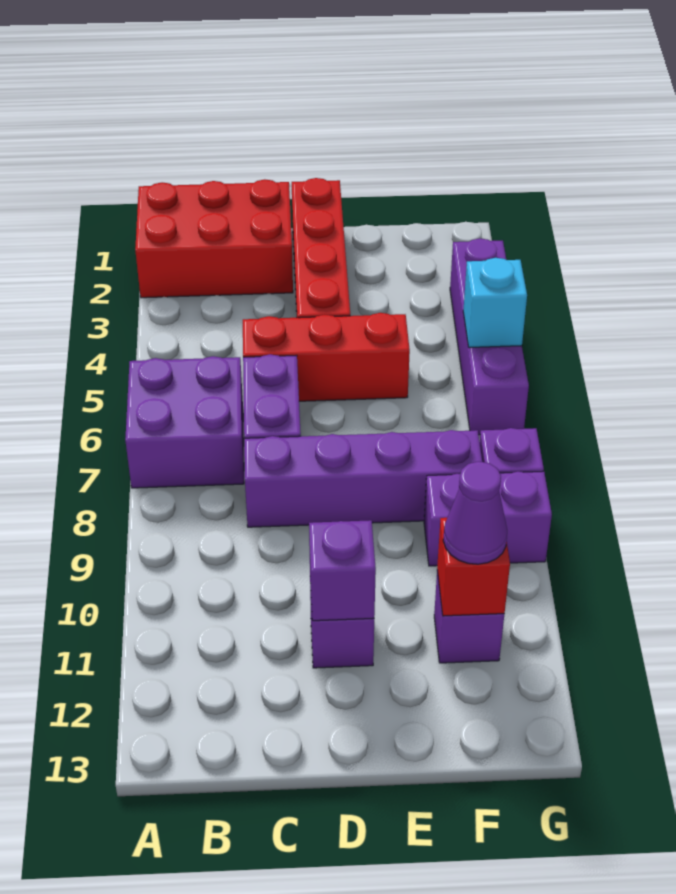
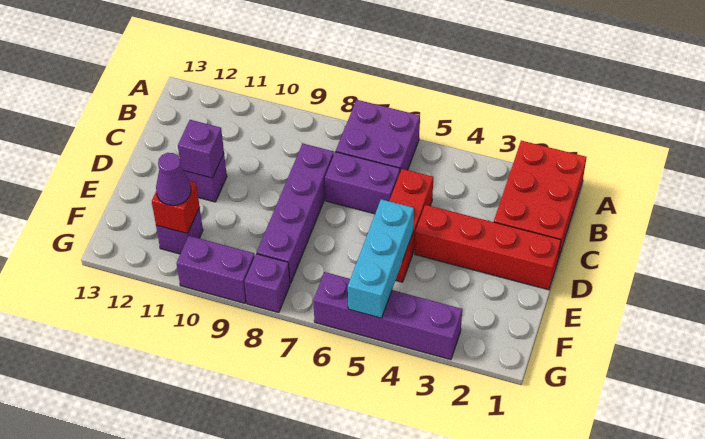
purple brick F9:G9 level 1 -> purple brick G9:G10 level 1
cyan brick G5 level 2 -> cyan brick E5:G5 level 2

